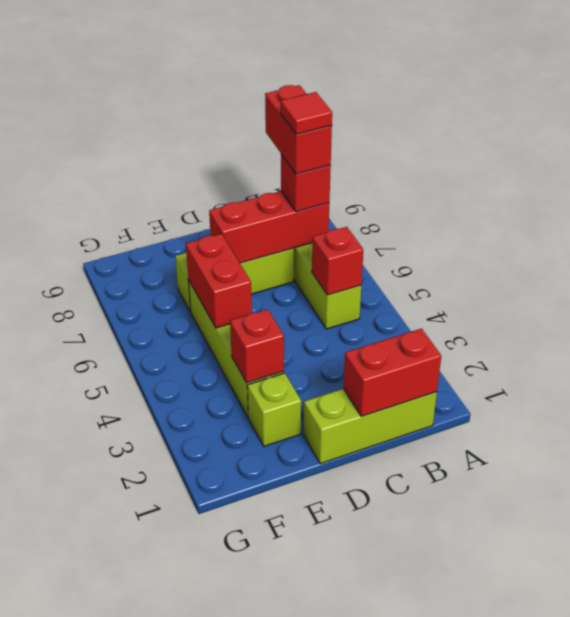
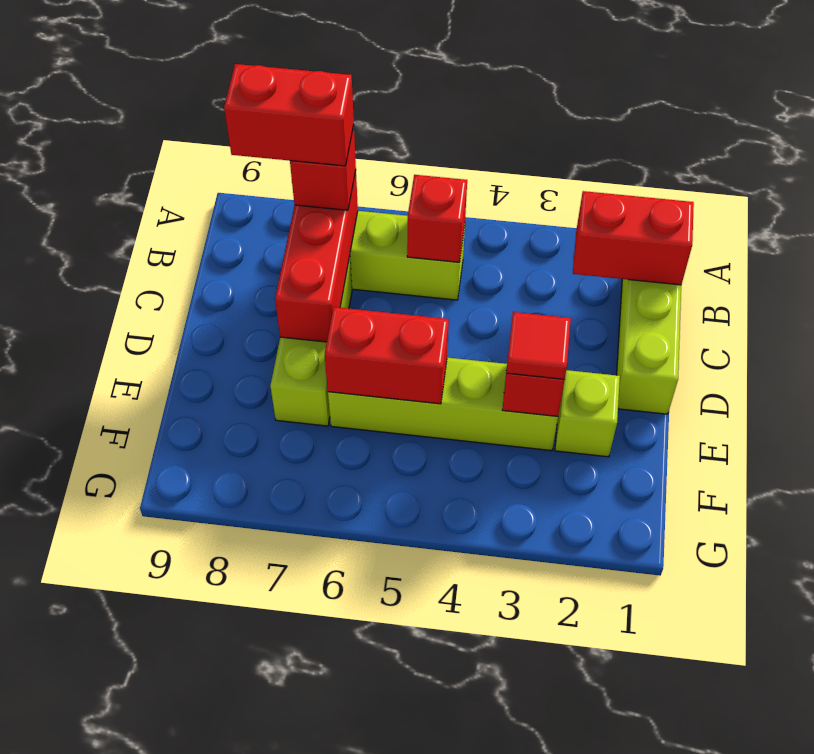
red brick B1:C1 level 2 -> red brick B1:B2 level 2
red tile B7 level 5 -> red tile E3 level 3

